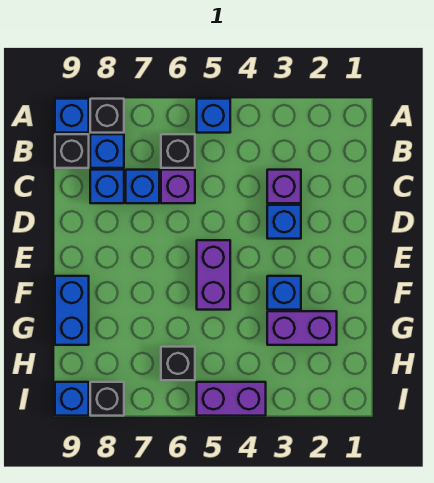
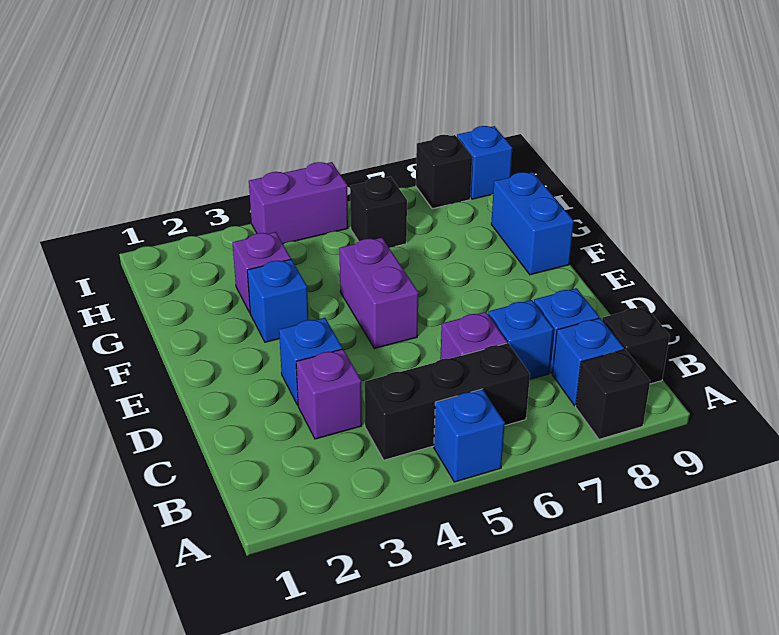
blue brick A9 level 1 -> none
black brick B6 level 1 -> black brick B4:B6 level 1
purple brick G2:G3 level 1 -> purple brick G3 level 1

